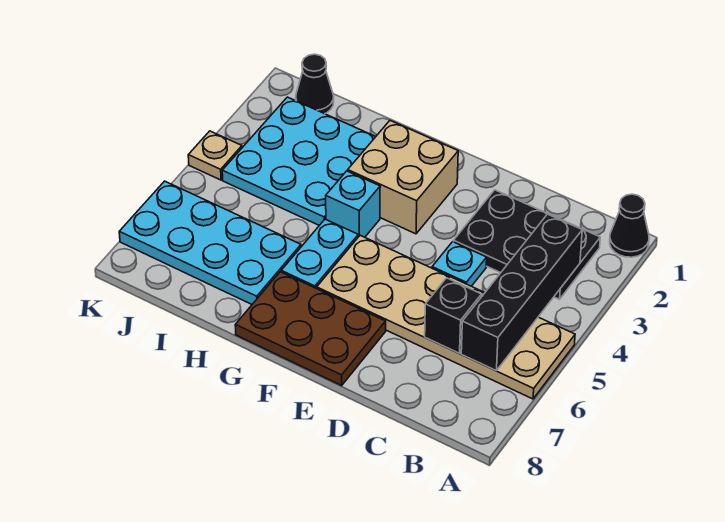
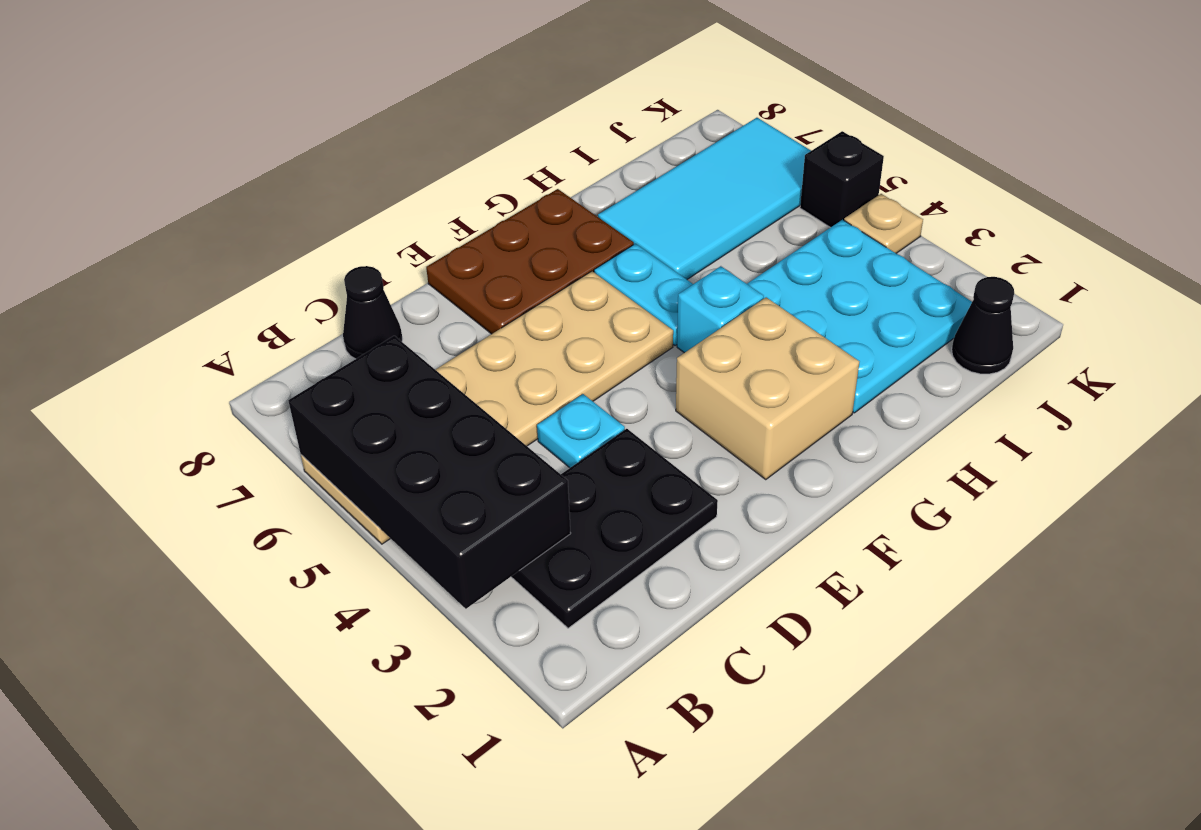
black cone A1 level 1 -> black cone C8 level 1
black brick B3:B6 level 2 -> black brick A3:B6 level 2
black brick C6 level 2 -> black brick K5 level 1
cyan plate H6:K7 level 1 -> cyan tile H6:K7 level 1

